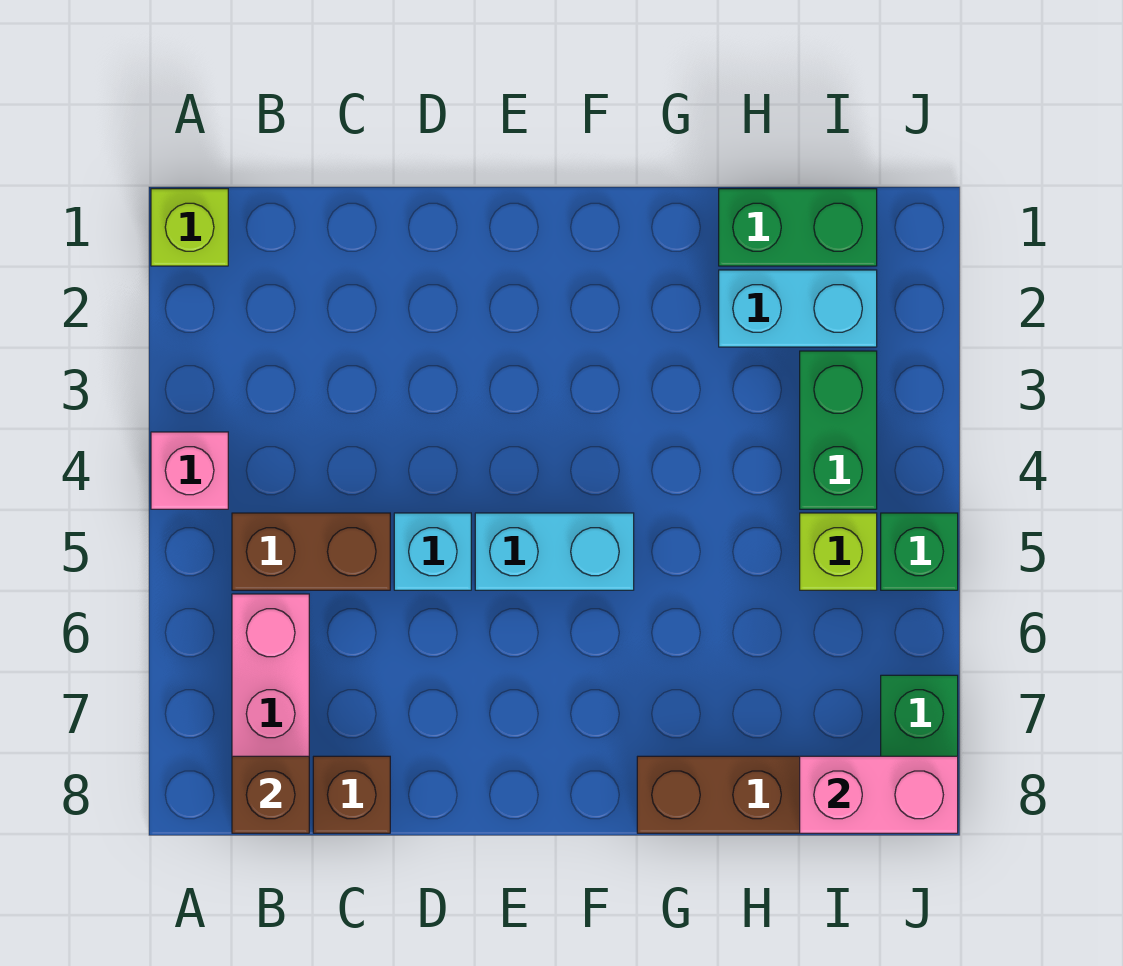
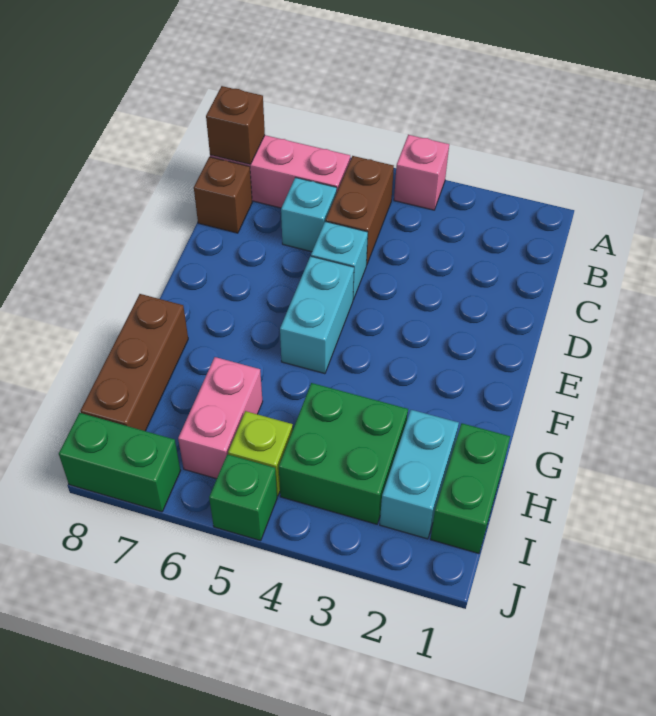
lime brick A1 level 1 -> none
none -> cyan brick C6 level 1
green brick I3:I4 level 1 -> green brick H3:I4 level 1
pink brick I8:J8 level 2 -> pink brick H6:I6 level 1

